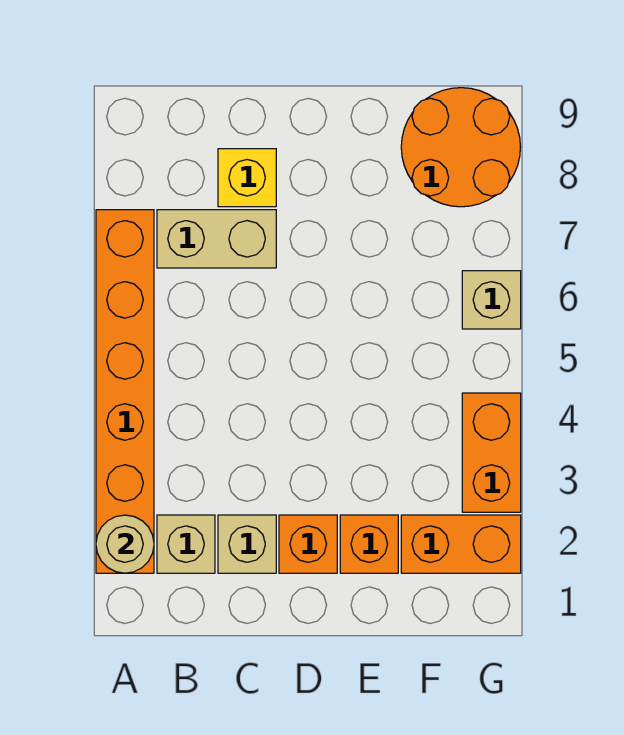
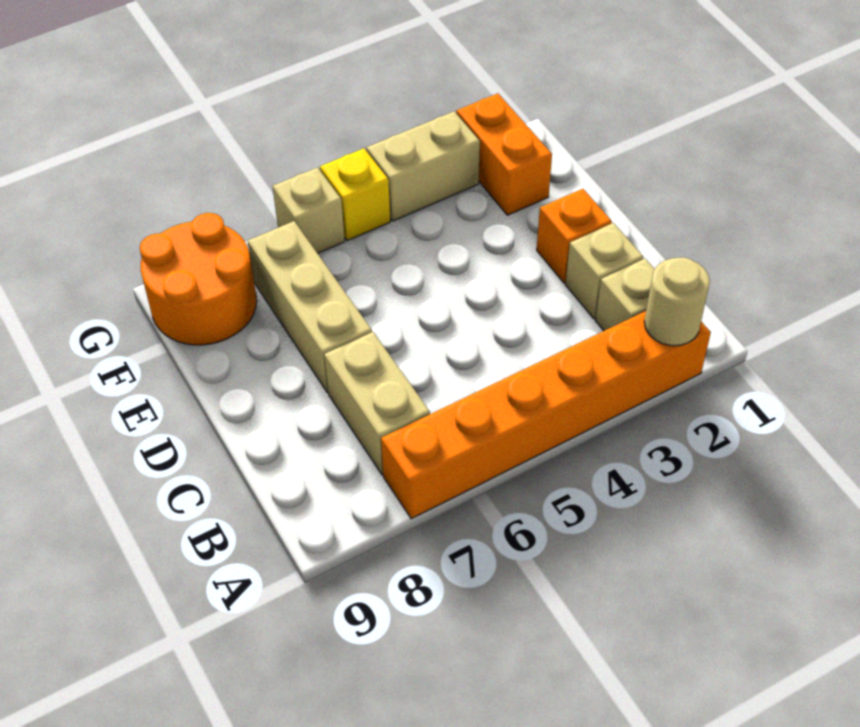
yellow brick C8 level 1 -> yellow brick G5 level 1
none -> tan brick D7:F7 level 1
orange brick E2 level 1 -> none
orange brick G3:G4 level 1 -> tan brick G3:G4 level 1

